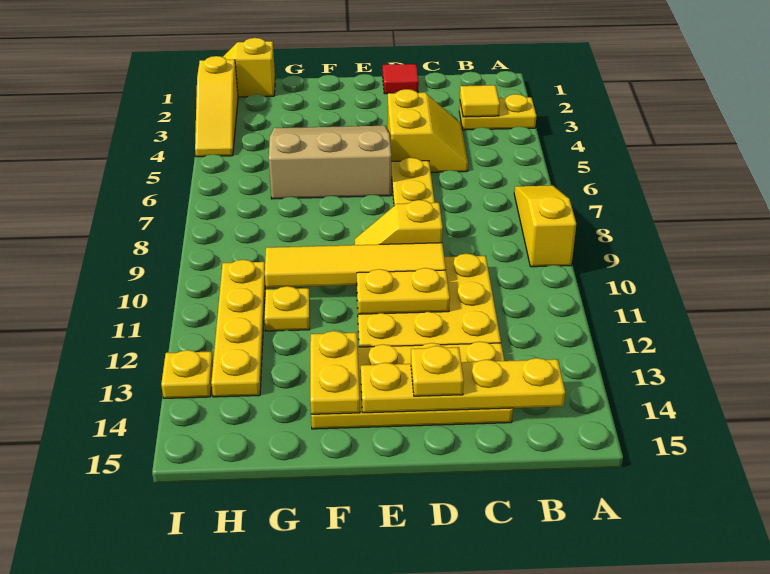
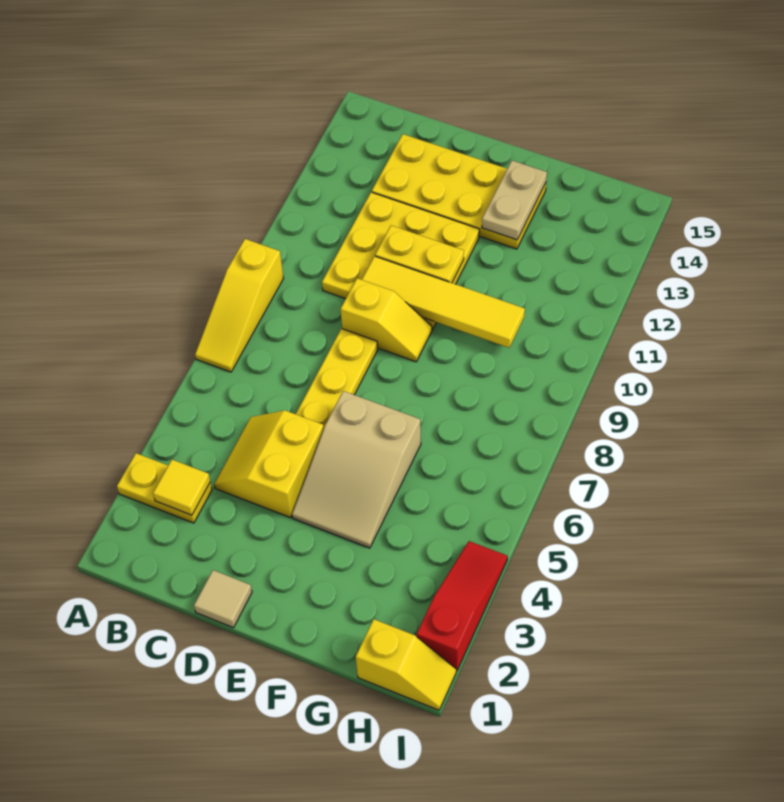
yellow plate B14:E14 level 2 -> none
red tile D1 level 1 -> tan tile D1 level 1
yellow plate D14 level 3 -> none
tan slope E4:G6 level 1 top 6 -> tan slope E4:F6 level 1 top 6
yellow plate F13:F14 level 2 -> tan plate F13:F14 level 2
yellow plate G11 level 1 -> none
yellow plate H10:H13 level 1 -> none
yellow slope I2:I4 level 1 top 2 -> red slope I2:I4 level 1 top 2
yellow plate I13 level 1 -> none

